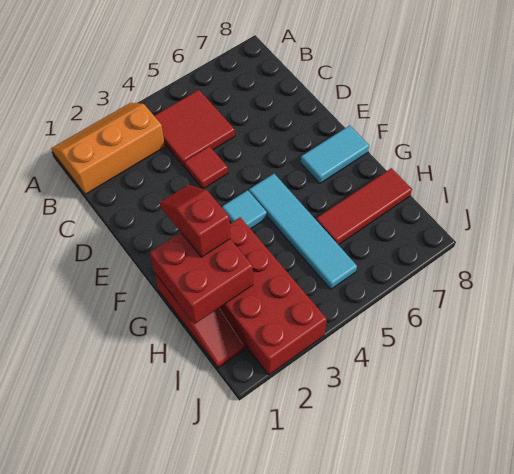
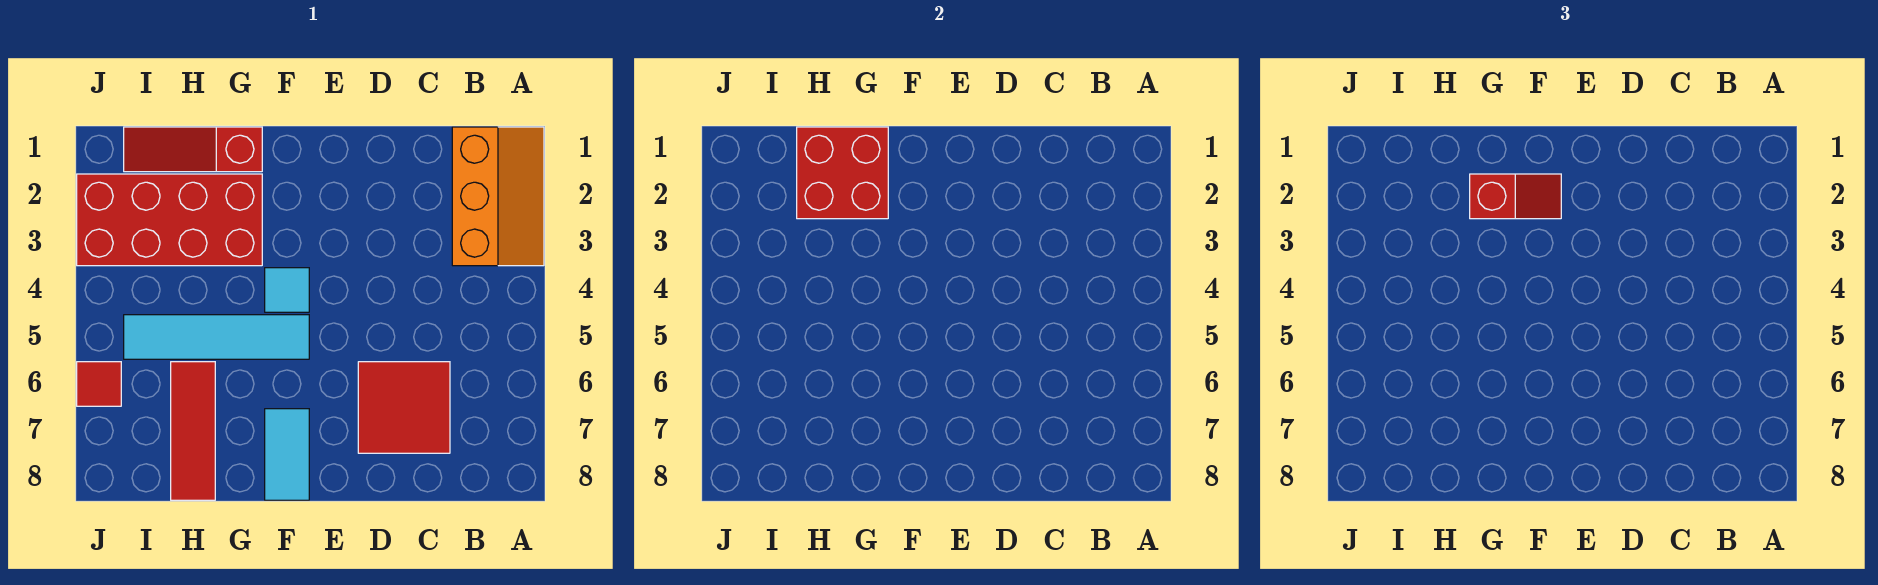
red tile B4:C5 level 1 -> red tile C6:D7 level 1
red tile D4 level 1 -> red tile J6 level 1

